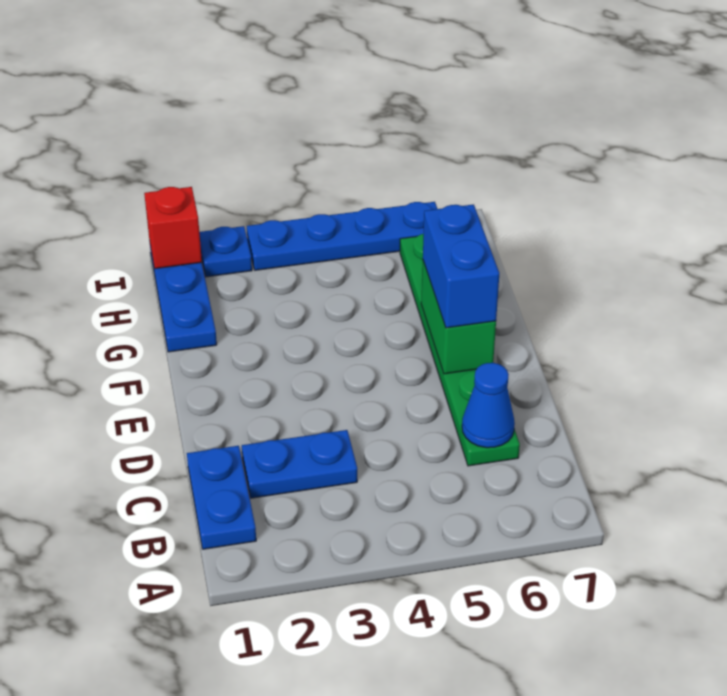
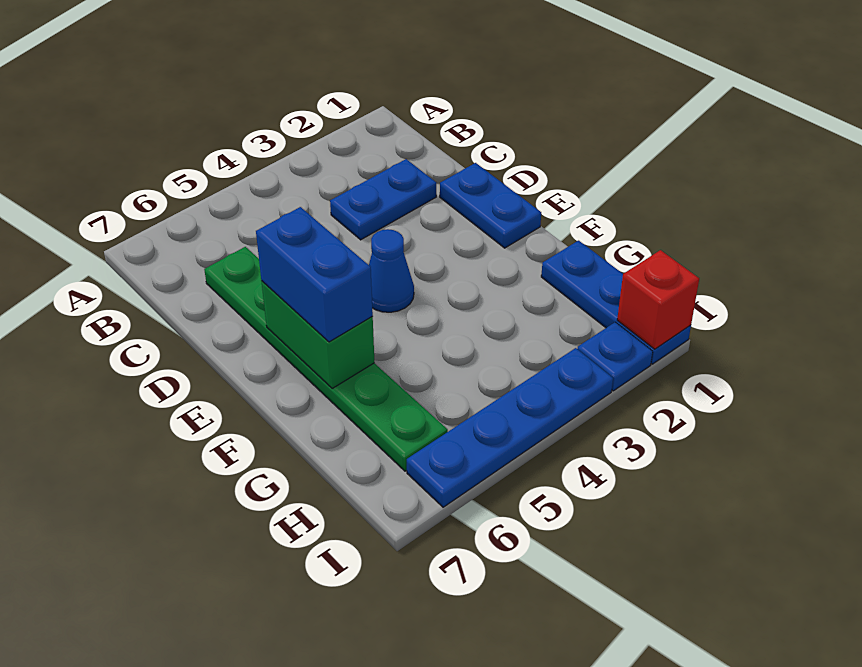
blue plate B1:C1 level 1 -> blue plate D1:E1 level 1
blue cone C6 level 2 -> blue cone E4 level 1

